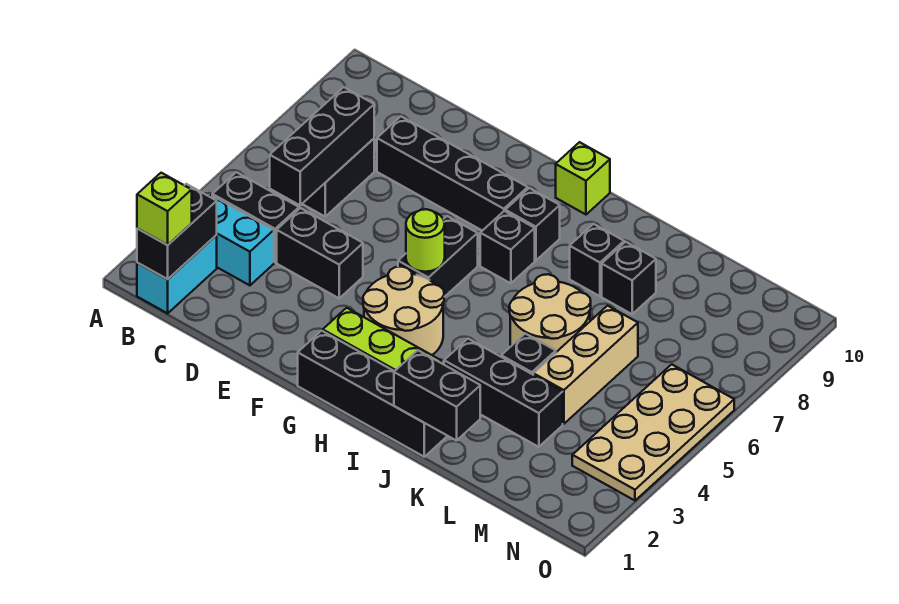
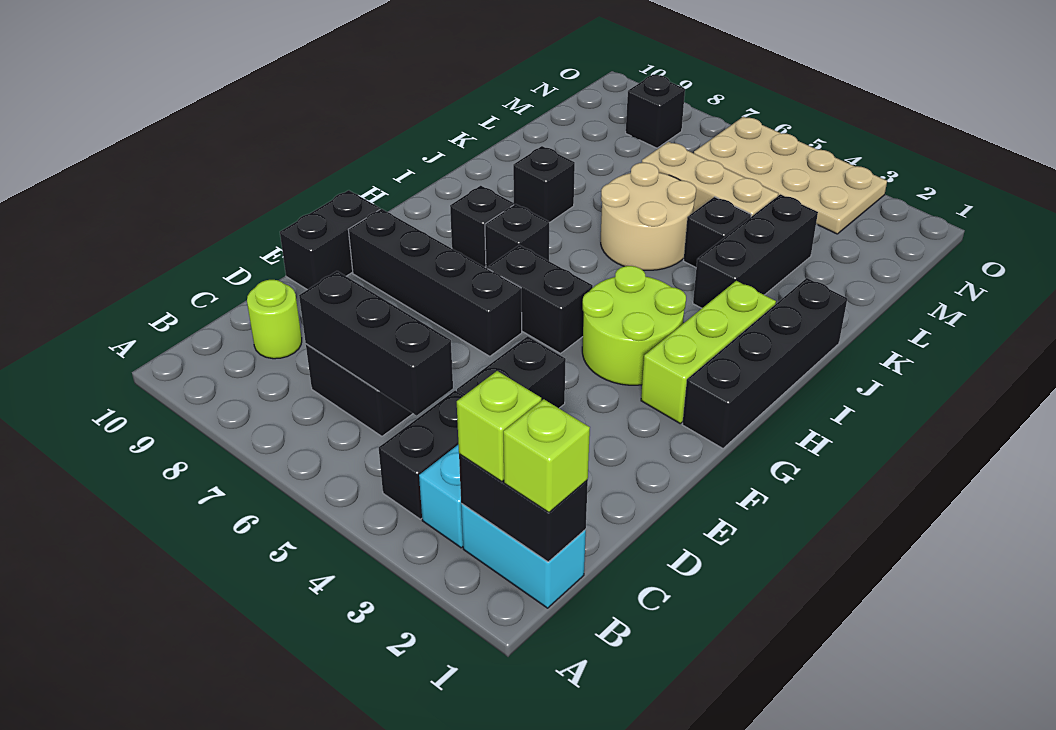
black brick D8:G8 level 1 -> black brick F6:F9 level 1
tan round brick G3:H4 level 1 -> lime round brick G3:H4 level 1
lime round brick G5 level 2 -> lime round brick C9 level 1
lime brick H10 level 1 -> lime brick B2 level 3
black brick J1:K1 level 2 -> black brick E10:F10 level 1
black brick K8 level 1 -> black brick N8 level 1

